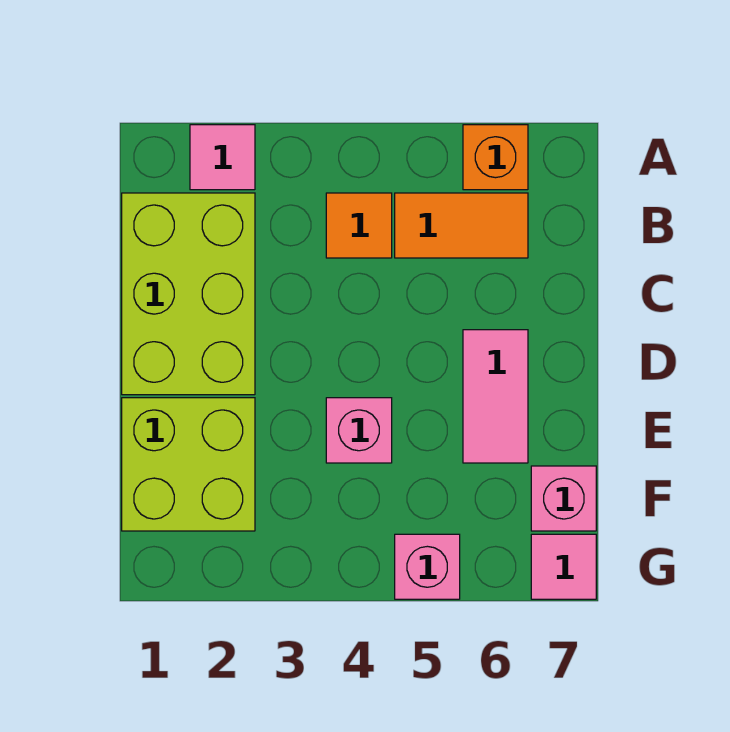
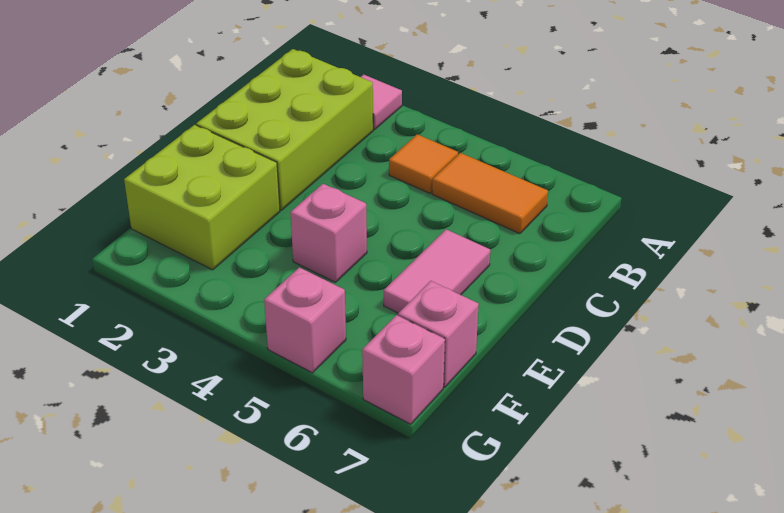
orange brick A6 level 1 -> none
pink tile G7 level 1 -> pink brick G7 level 1

